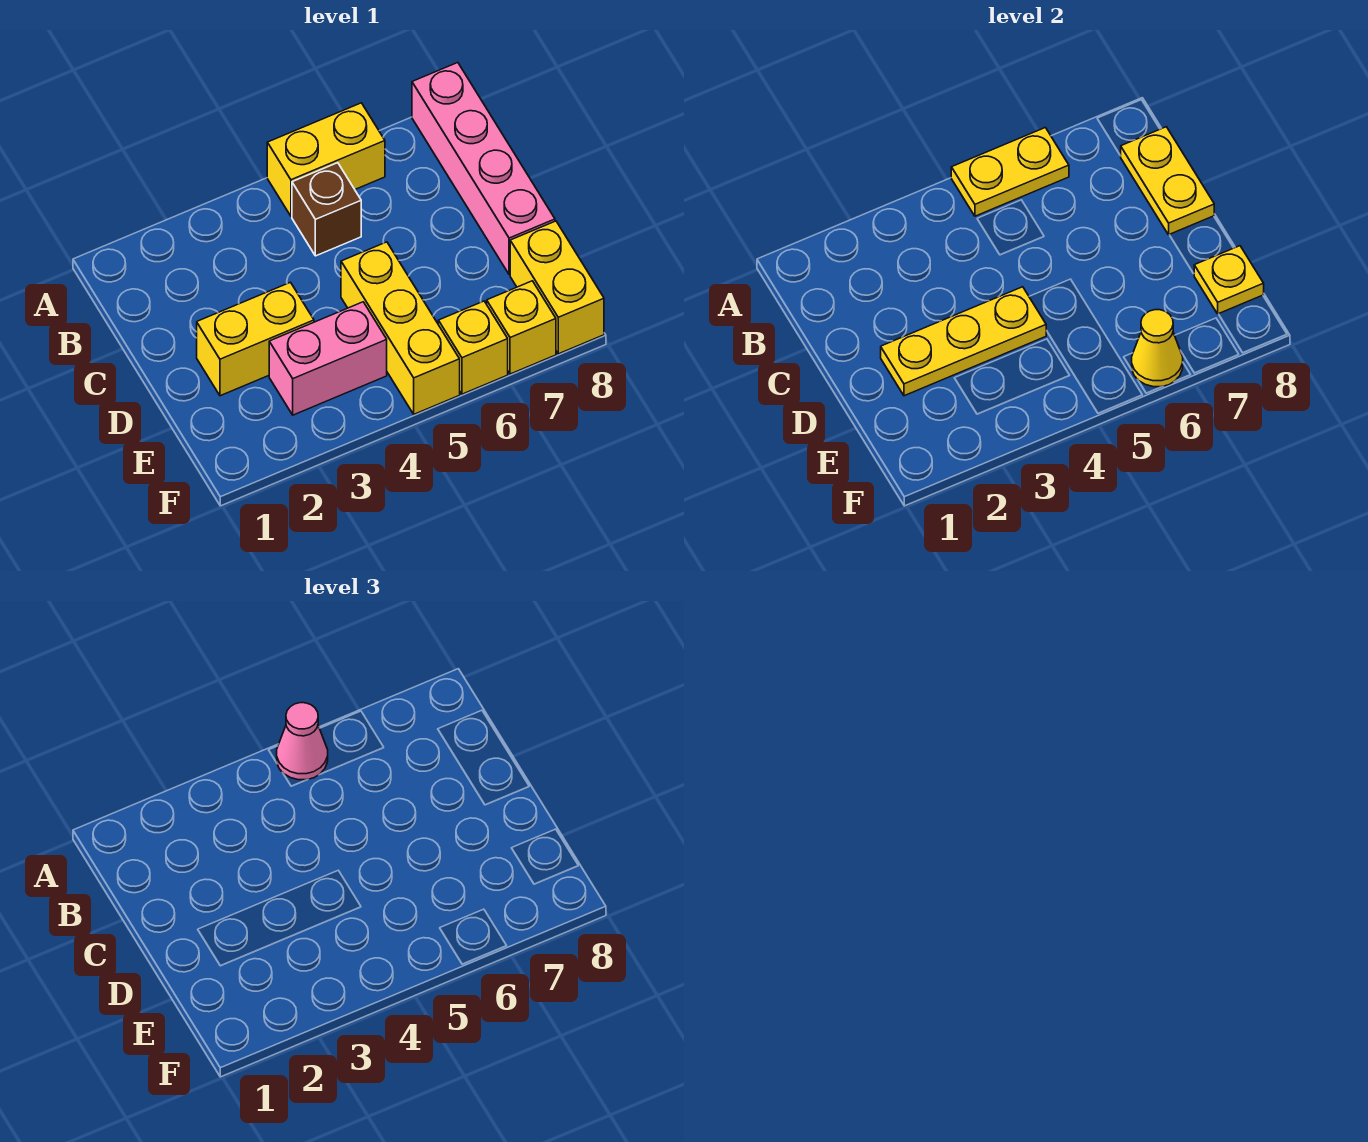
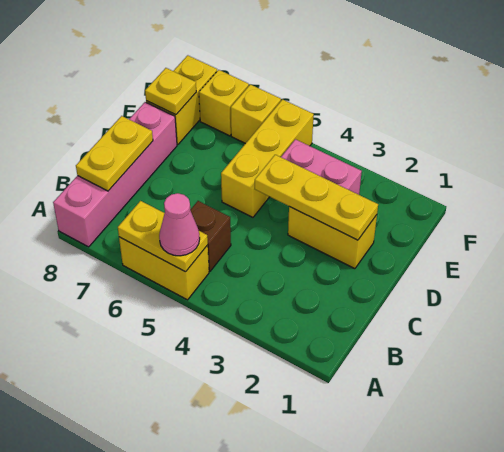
yellow cone F6 level 2 -> none

